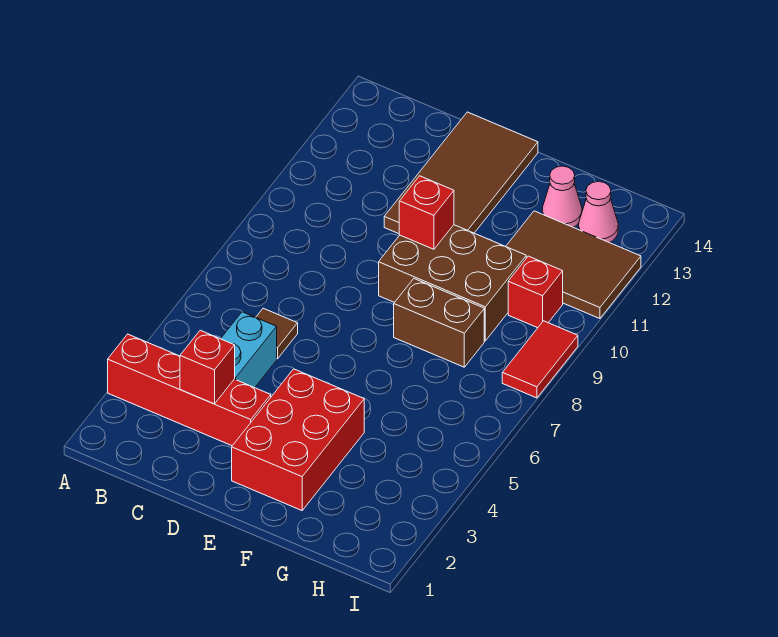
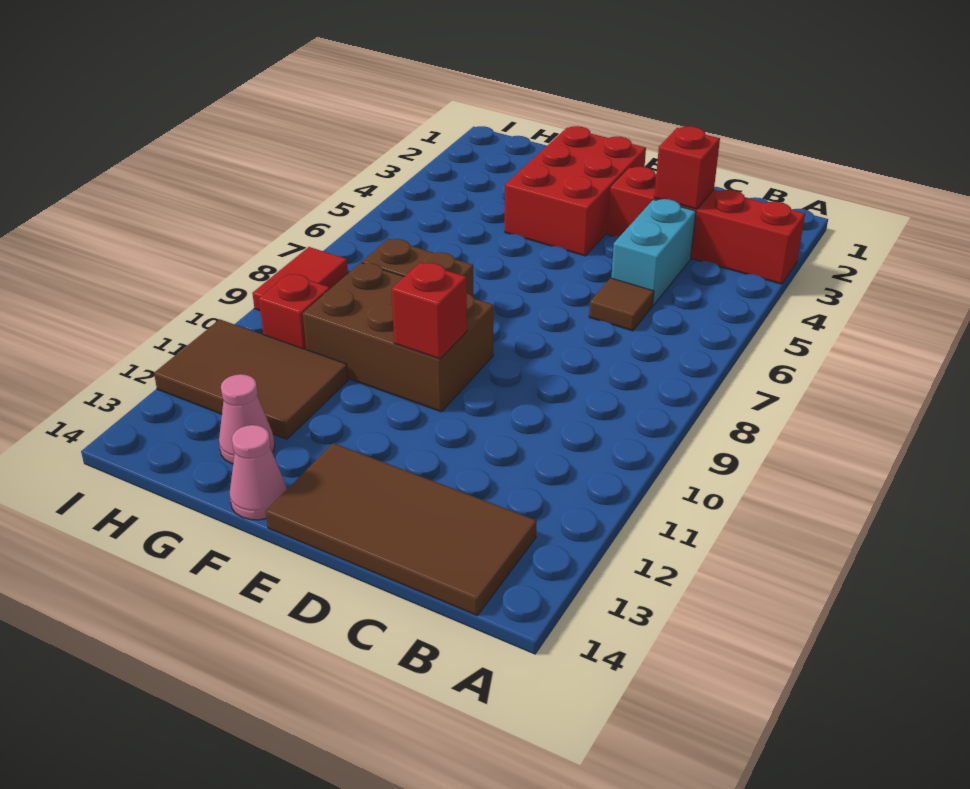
brown tile D11:E14 level 1 -> brown tile B13:E14 level 1
pink cone H13 level 1 -> pink cone F14 level 1

